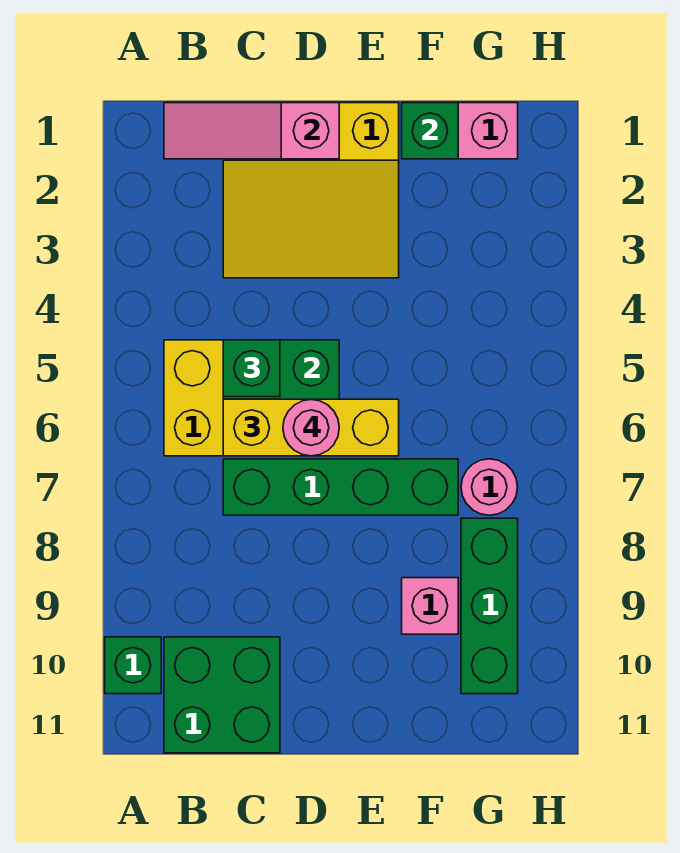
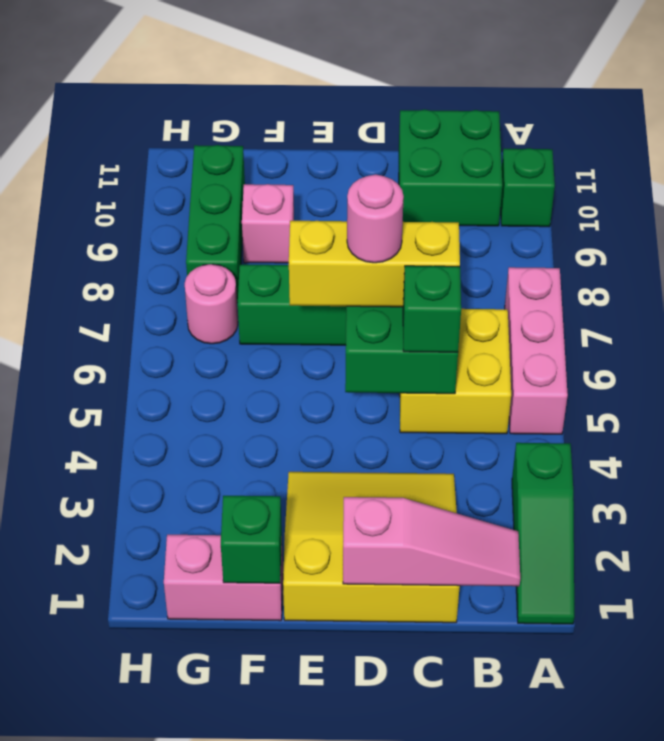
none -> green slope A1:A3 level 1 top 3
none -> pink brick A5:A7 level 1

